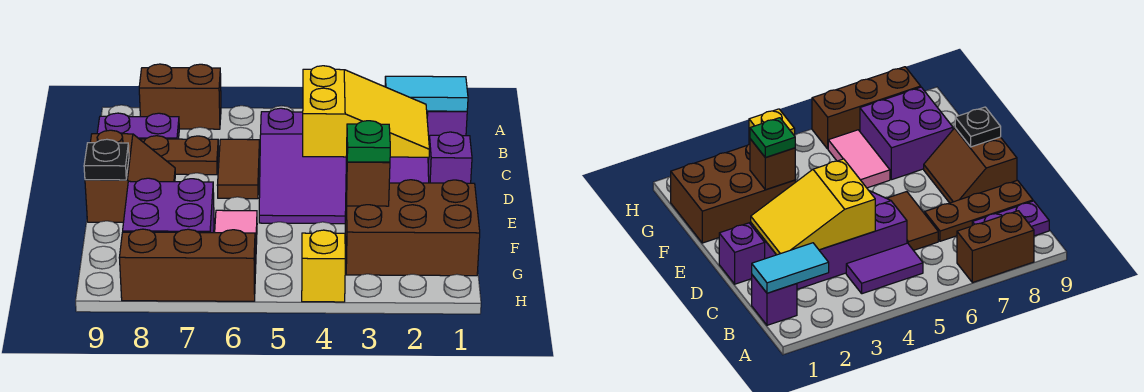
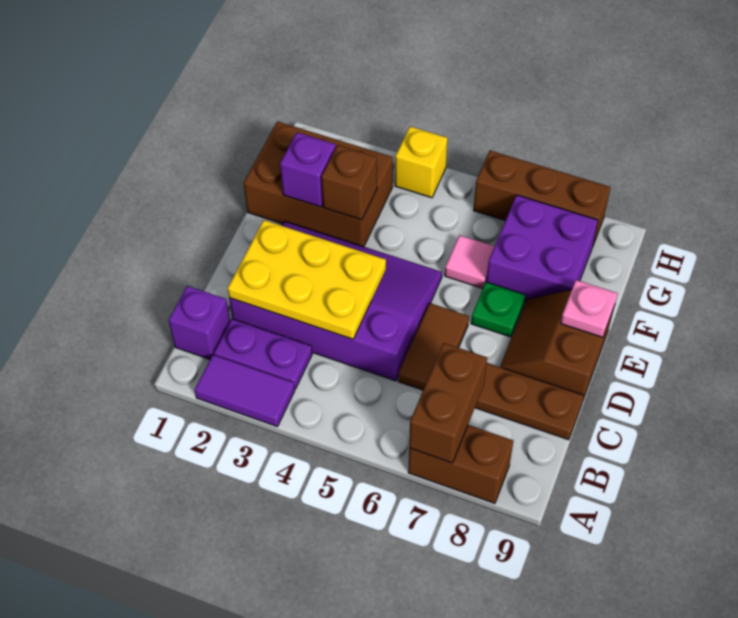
none -> brown brick A7:B7 level 2
cyan tile B1:B2 level 2 -> none
purple tile B4:B5 level 1 -> purple tile A2:A3 level 1
purple plate B8:B9 level 1 -> purple plate B2:B3 level 1
yellow slope C2:D4 level 2 top 4 -> yellow plate C2:D4 level 2
purple brick D1 level 1 -> purple brick F2 level 2
black plate E9 level 2 -> pink plate E9 level 2
green plate F3 level 3 -> green plate E7 level 1
pink tile F6:G6 level 1 -> pink tile F6 level 1

